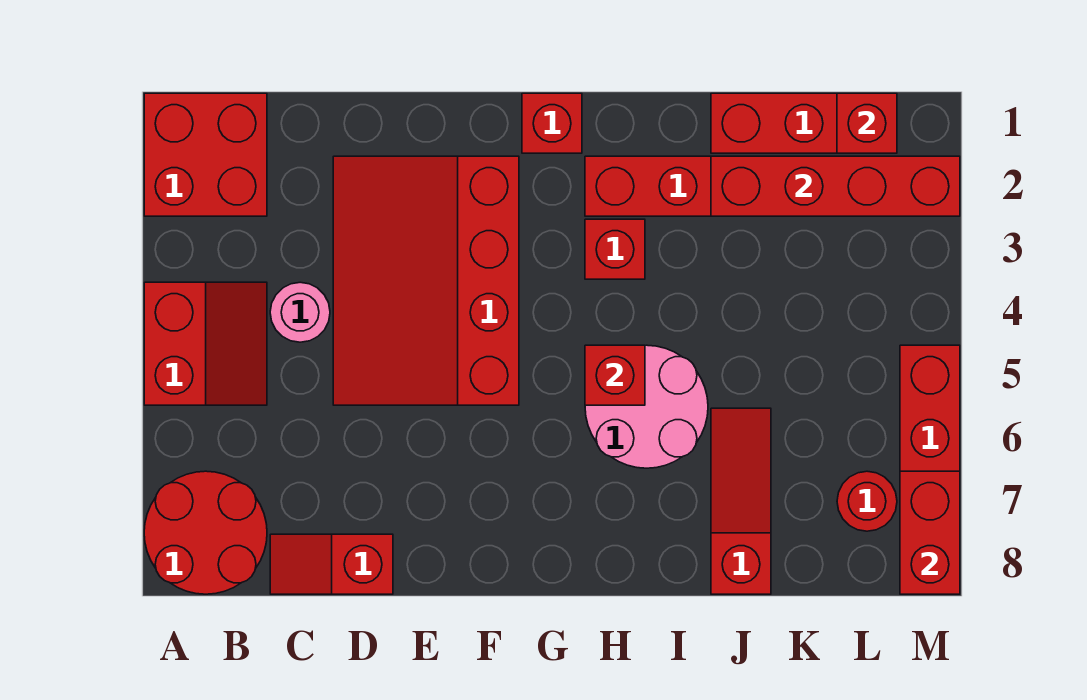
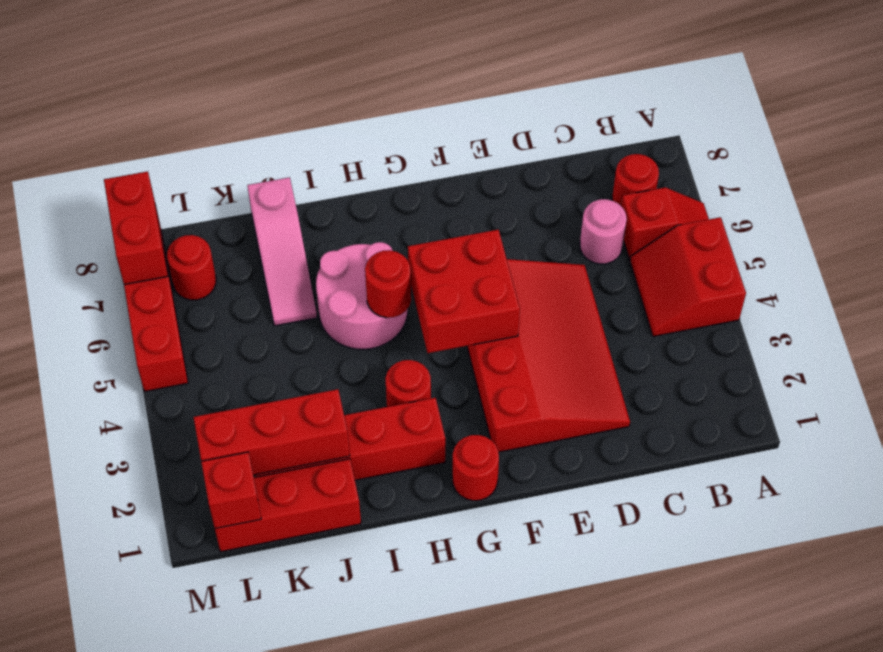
red brick A1:B2 level 1 -> red brick F4:G5 level 2
red round brick A7:B8 level 1 -> red round brick B7 level 1
pink round brick C4 level 1 -> pink round brick C6 level 1
red slope C8:D8 level 1 top D -> red slope A6:B6 level 1 top B
red brick G1 level 1 -> red round brick G1 level 1
red brick H3 level 1 -> red round brick H3 level 1
red brick H5 level 2 -> red round brick H5 level 2
red brick J2:M2 level 2 -> red brick J2:L2 level 2
red slope J6:J8 level 1 top 8 -> pink slope J6:J8 level 1 top 8

